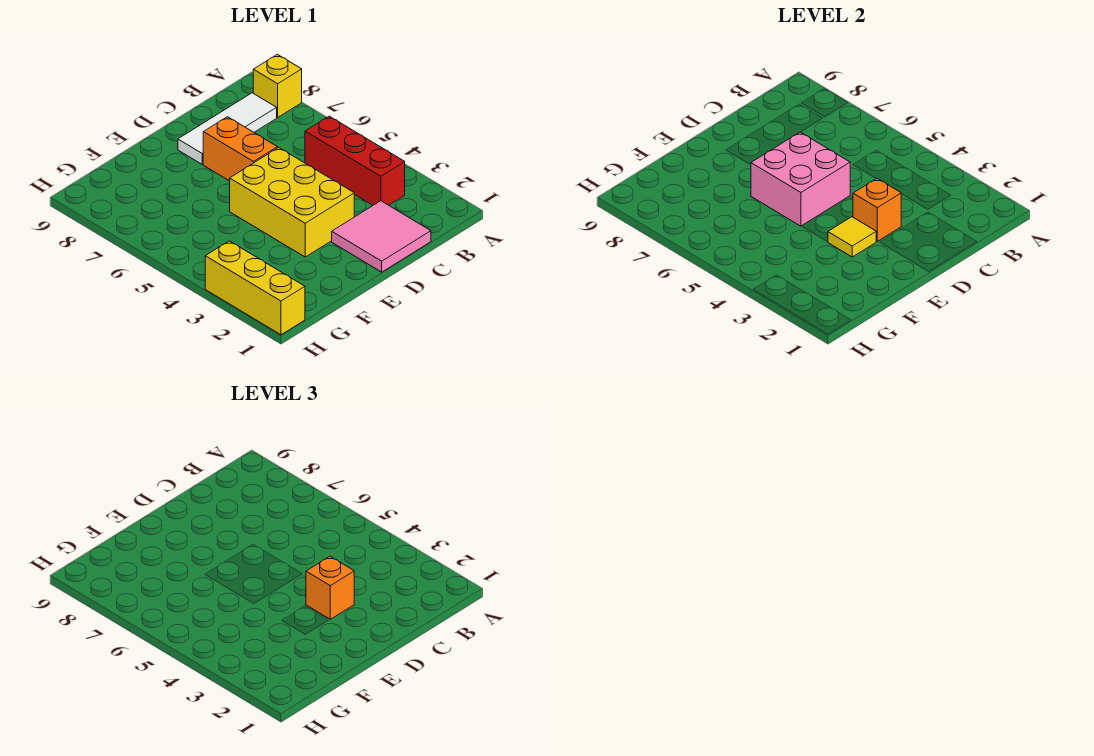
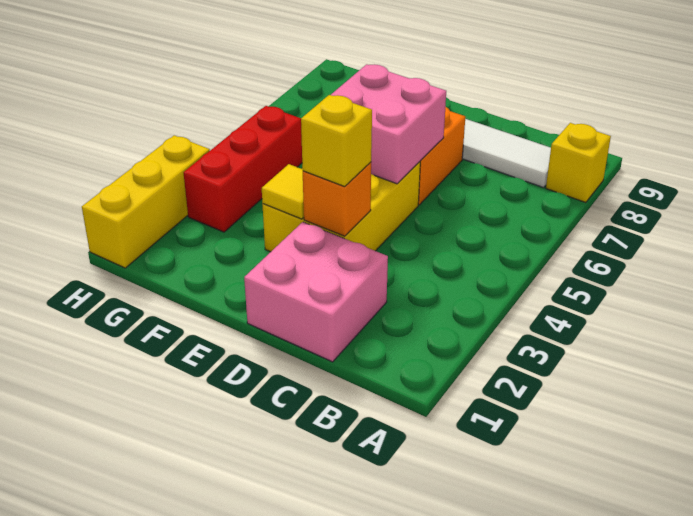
red brick B3:B5 level 1 -> red brick G3:G5 level 1
pink tile C1:D2 level 1 -> pink brick C1:D2 level 1
orange brick D3 level 3 -> yellow brick D3 level 3

